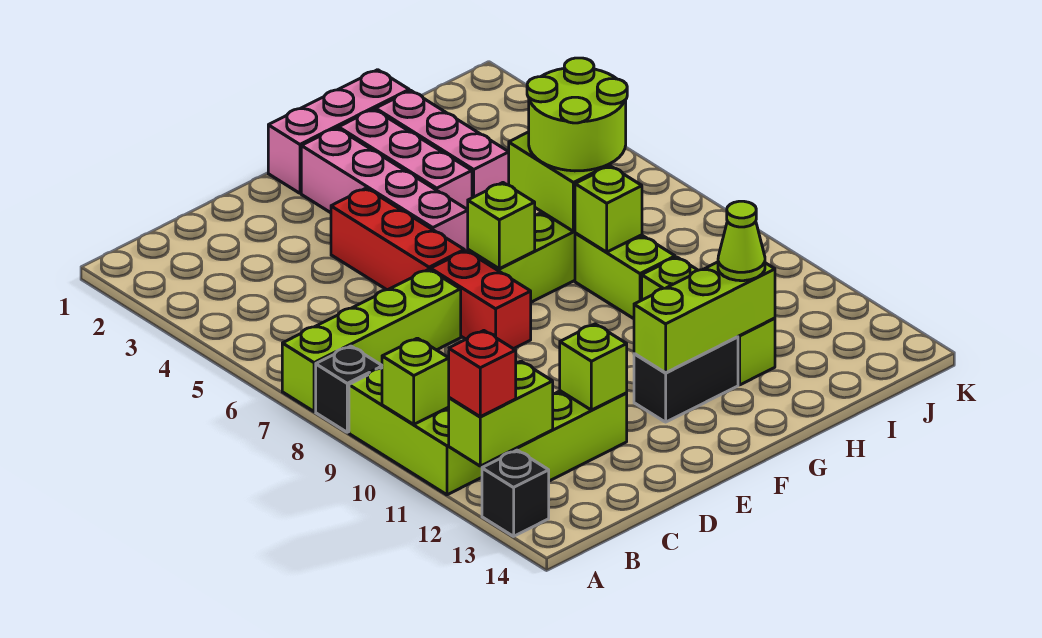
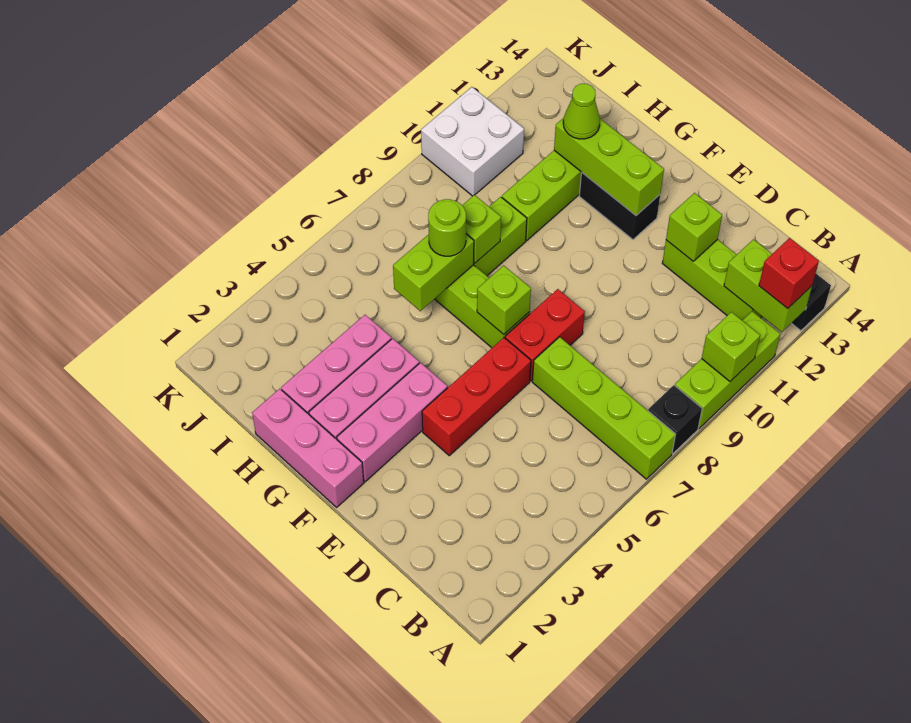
pink brick F2:F5 level 1 -> pink brick F2:F4 level 1
lime round brick H6:I7 level 3 -> lime round brick H7 level 3
none -> white brick J10:K11 level 1

